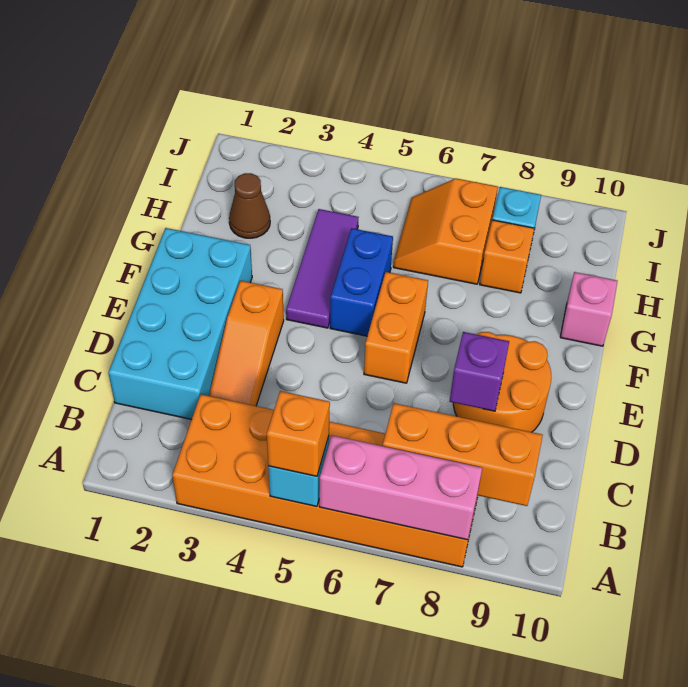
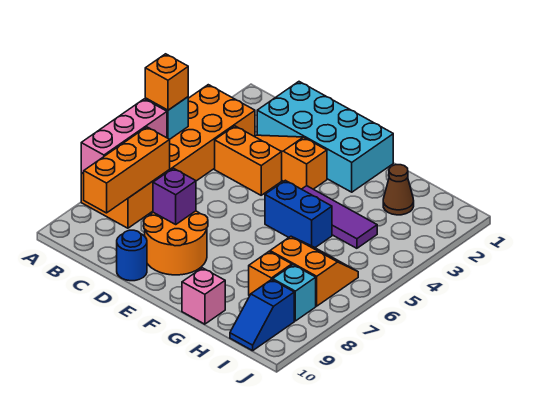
none -> blue round brick D10 level 1
orange brick E6:F6 level 1 -> orange brick C4:D4 level 1
none -> blue slope I9:I10 level 1 top 9

